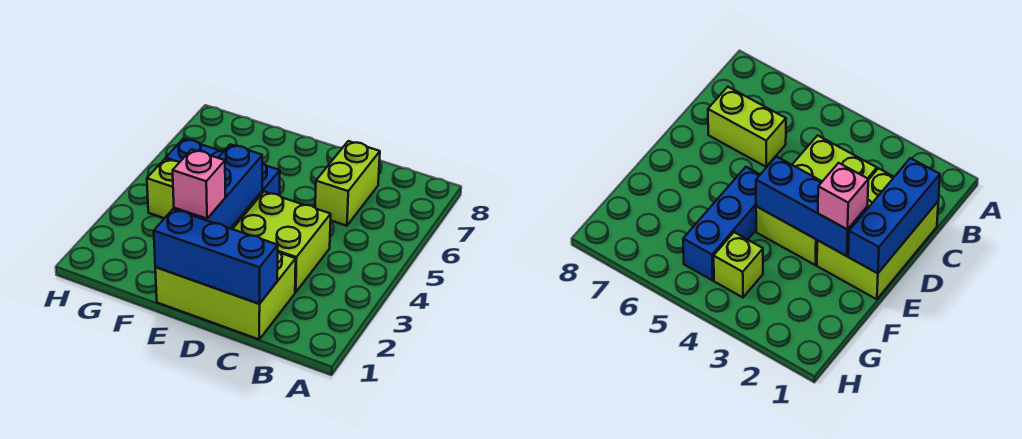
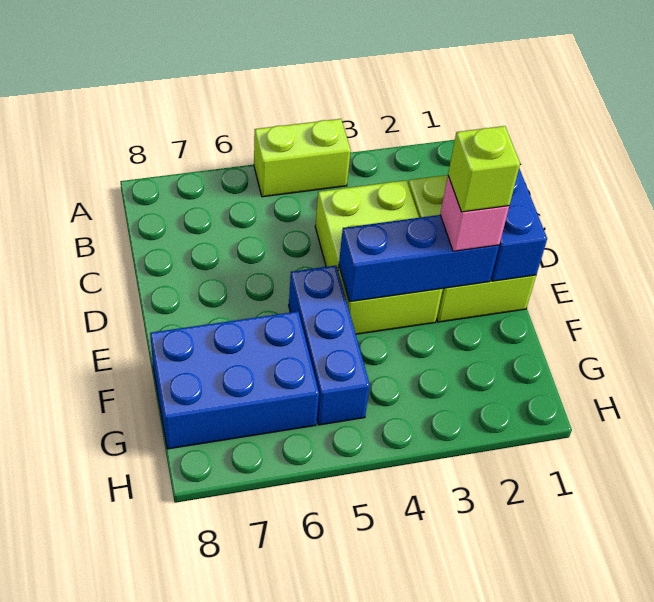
lime brick C6:C7 level 1 -> lime brick A4:A5 level 1
none -> blue brick F6:G8 level 1
lime brick G4 level 1 -> lime brick E2 level 4

